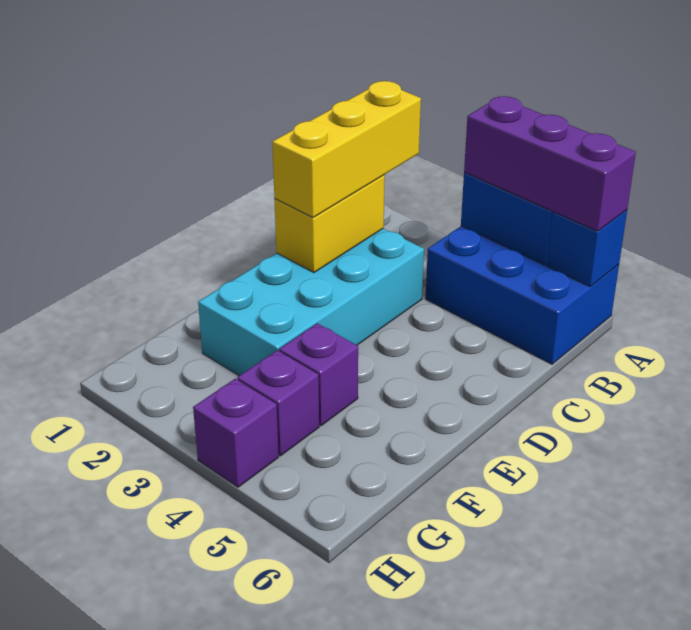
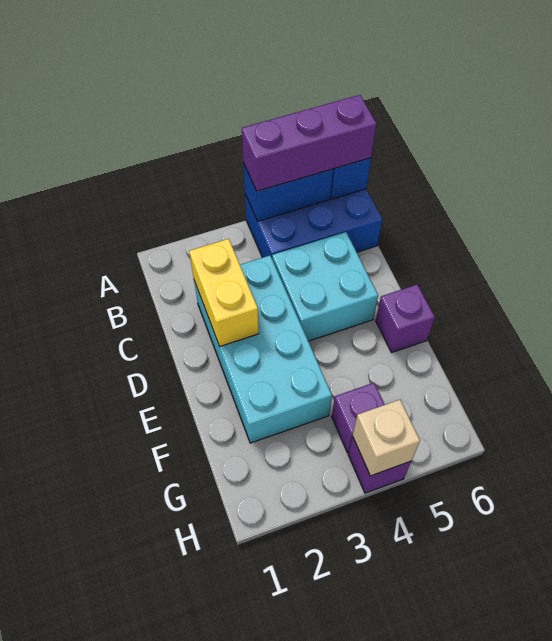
yellow brick B2:D2 level 3 -> none
none -> cyan brick C4:D5 level 1
purple brick F4 level 1 -> purple brick E6 level 1
none -> tan brick H4 level 2

